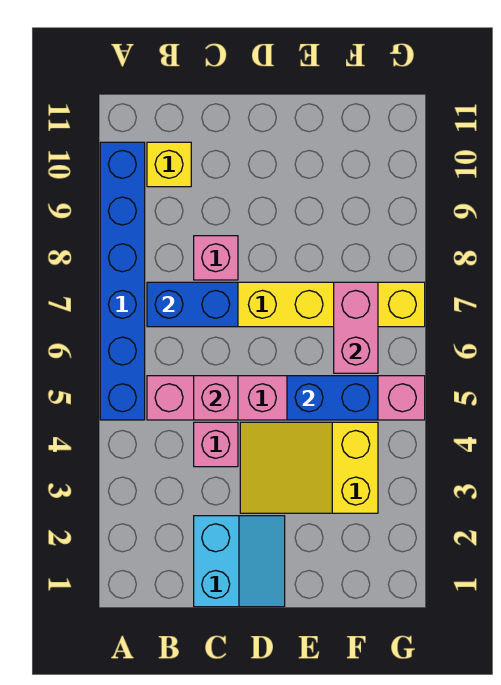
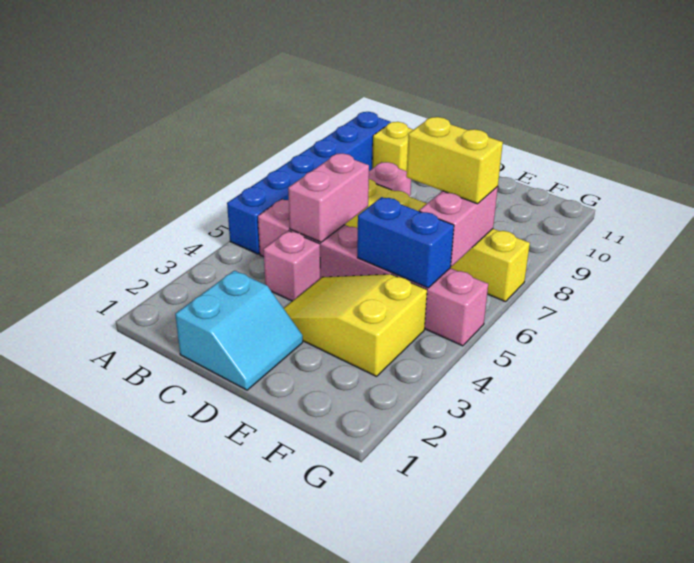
blue brick B7:C7 level 2 -> none
pink brick C5 level 2 -> pink brick C5:C6 level 2
none -> yellow brick E7:F7 level 3

